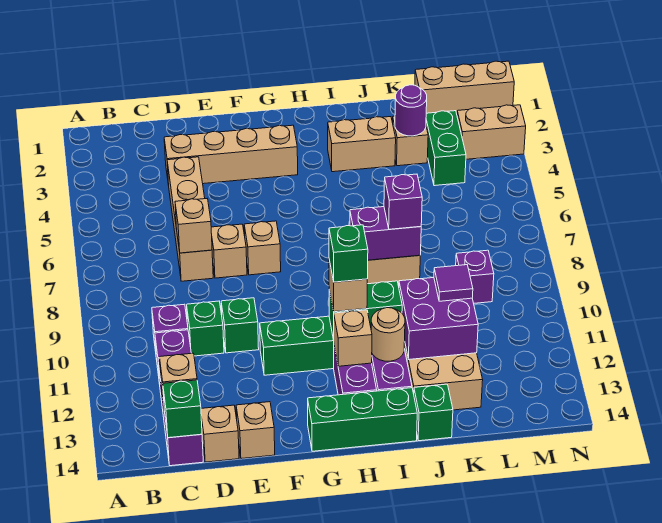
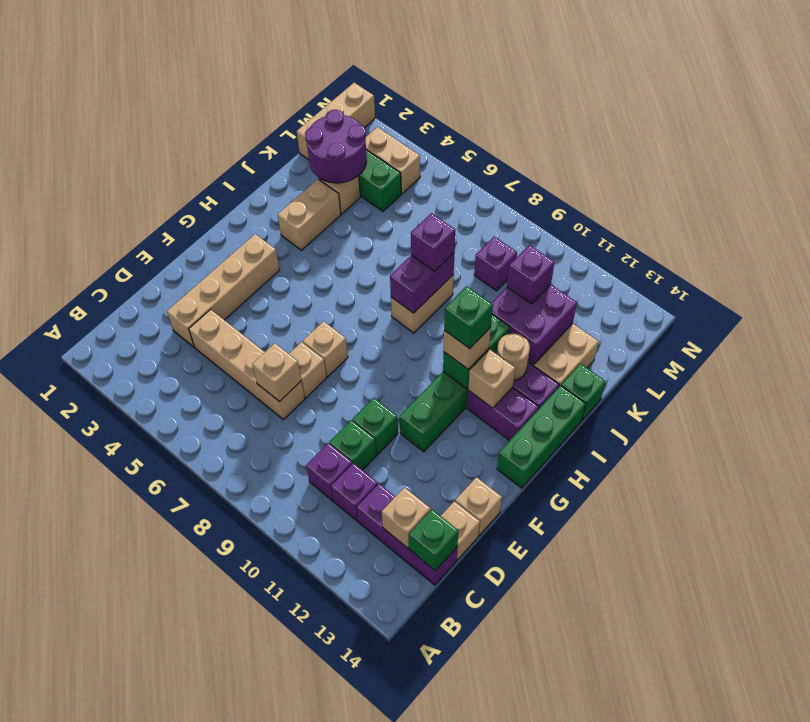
purple round brick K3 level 2 -> purple round brick K2:L3 level 2
purple tile K11 level 3 -> purple brick K11 level 3
tan brick M3:N3 level 1 -> tan brick M3:M4 level 1

